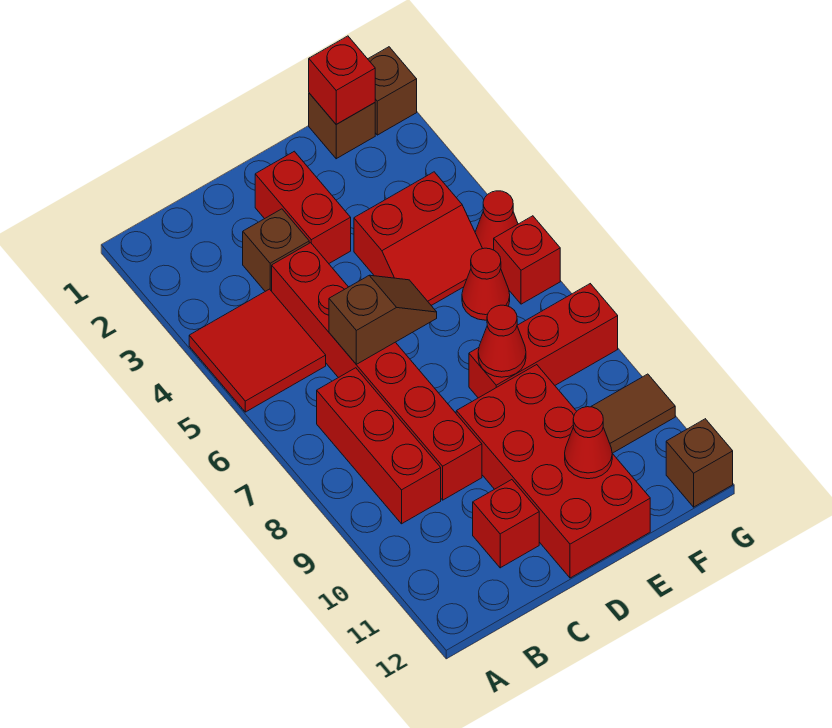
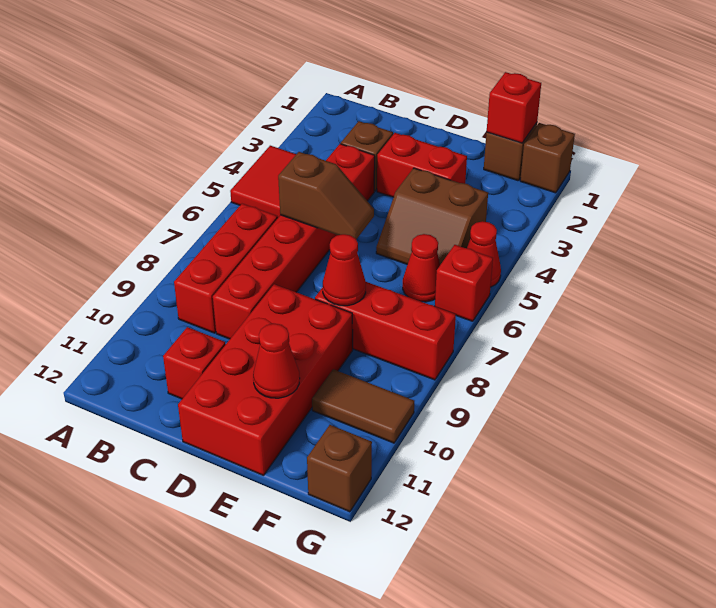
red brick D2:D3 level 1 -> red brick D3:E3 level 1
red slope E4:F5 level 1 top 4 -> brown slope E4:F5 level 1 top 4

